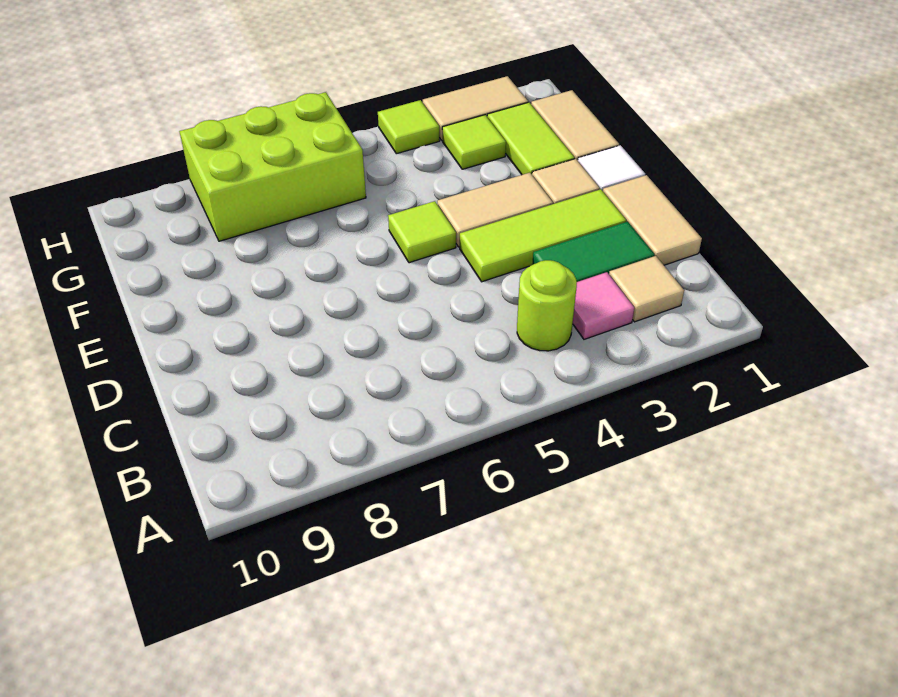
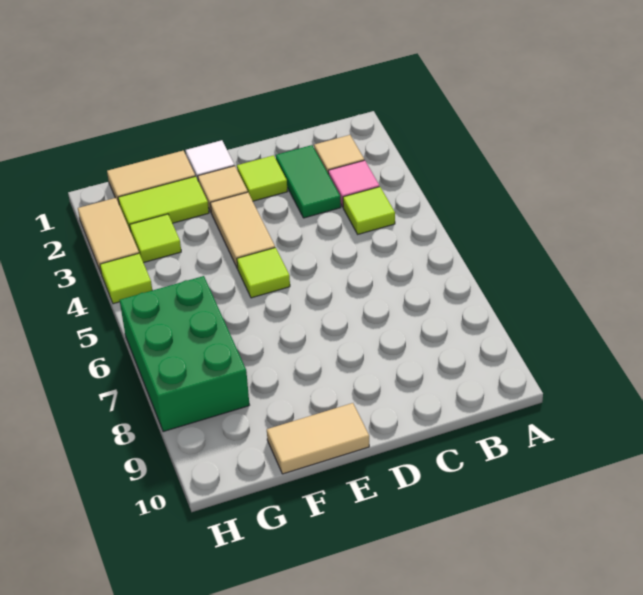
lime round brick B4 level 1 -> lime tile B4 level 1
tan tile C1:D1 level 1 -> tan tile E10:F10 level 1
lime tile D2:D4 level 1 -> lime tile D2 level 1
lime brick G6:H8 level 1 -> green brick G6:H8 level 1

